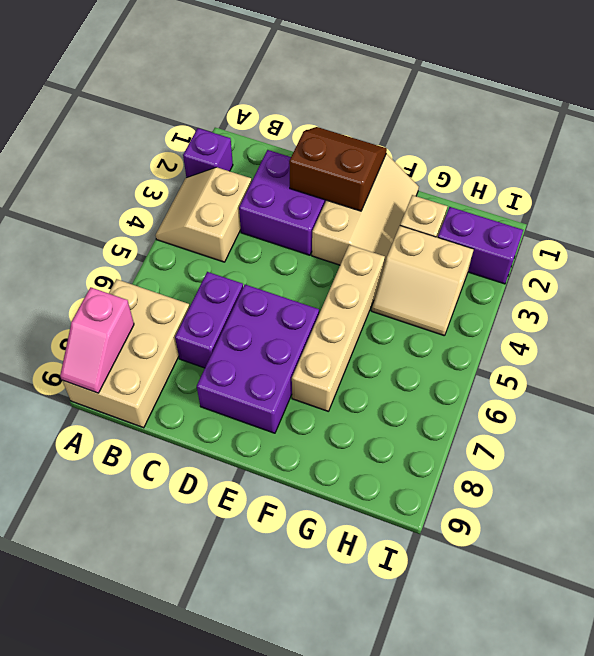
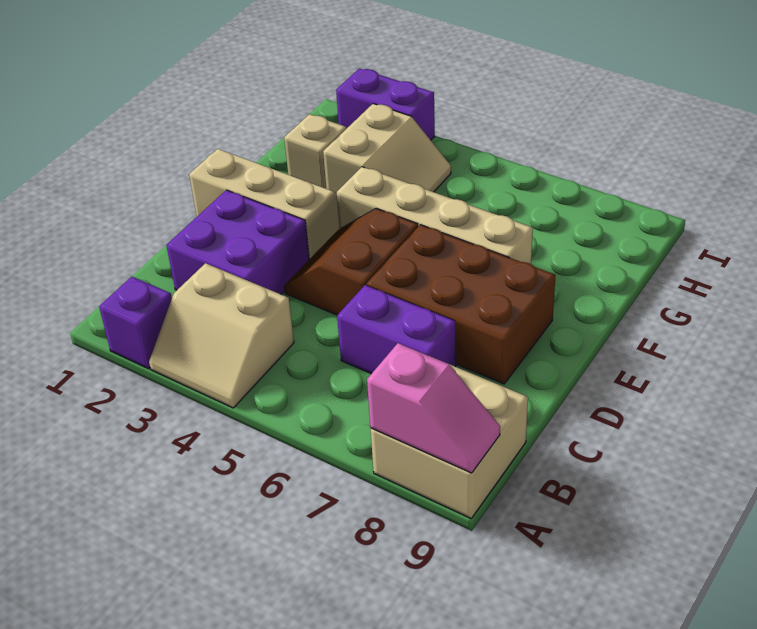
tan brick A7:B9 level 1 -> tan brick A8:B9 level 1
brown slope D1:E2 level 2 top 2 -> brown slope D4:E5 level 1 top 5
purple brick D6:E8 level 1 -> brown brick D6:E8 level 1
purple brick H2:I2 level 1 -> purple brick I2:I3 level 1

